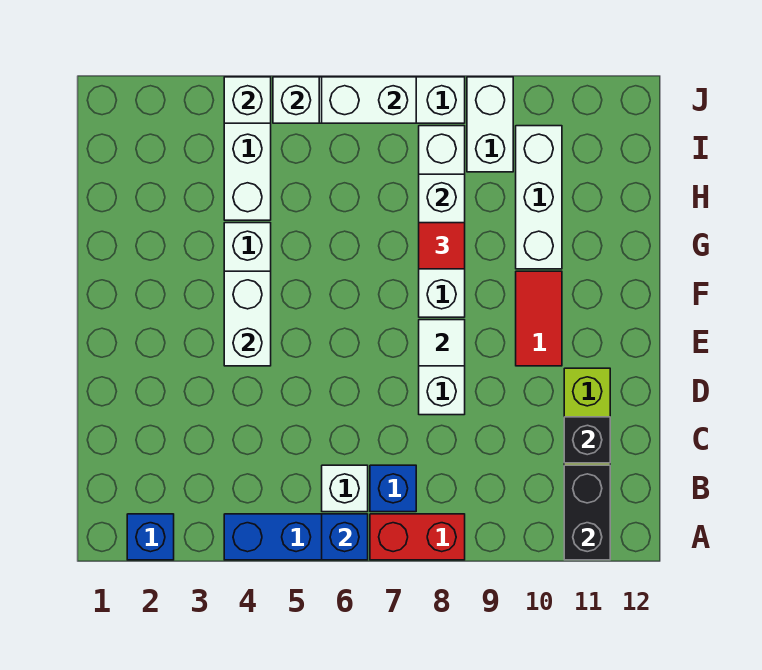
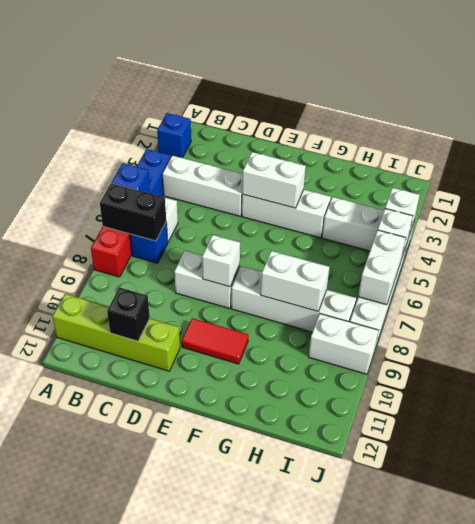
black brick A11:B11 level 2 -> black brick A7:B7 level 2
white tile E8 level 2 -> white brick E8 level 2
red tile G8 level 3 -> none
white brick G10:I10 level 1 -> white brick B4:D4 level 1

